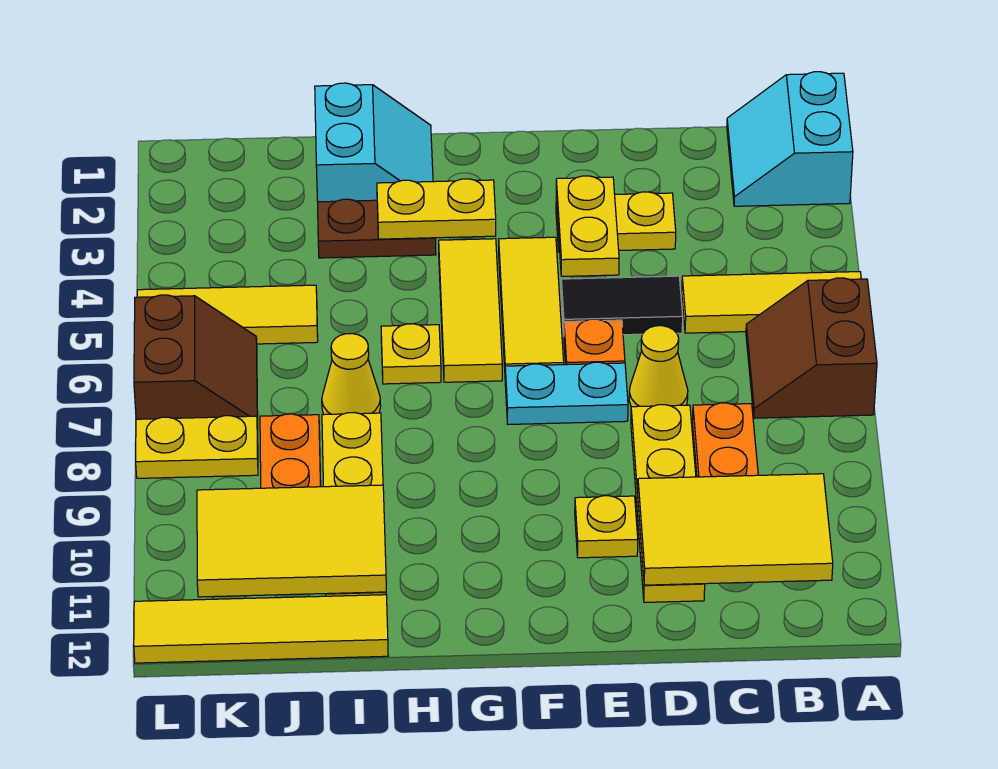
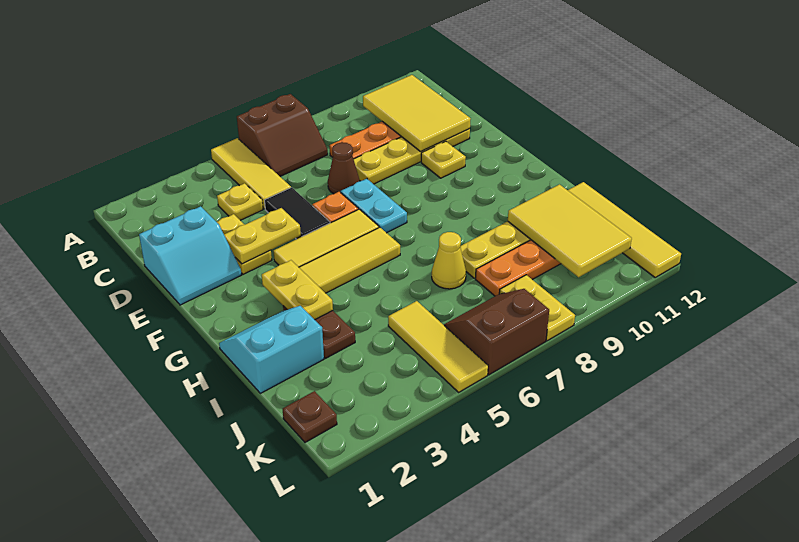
cyan slope A1:B2 level 1 top A -> cyan slope D1:E2 level 1 top D
yellow cone D7 level 1 -> brown cone D7 level 1
yellow plate H6 level 1 -> yellow plate C4 level 1
none -> brown plate K1 level 1

